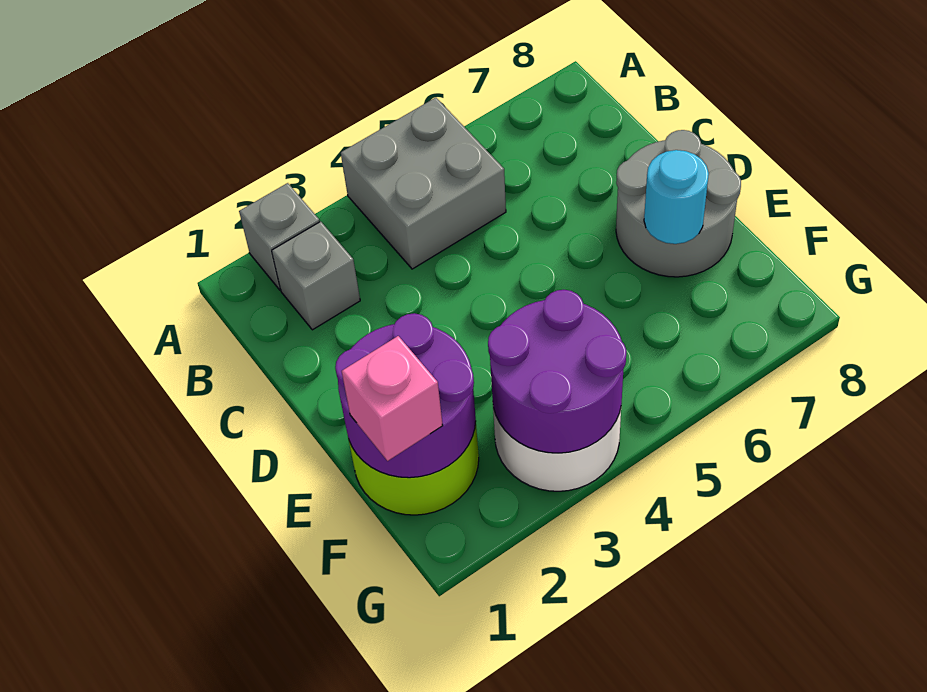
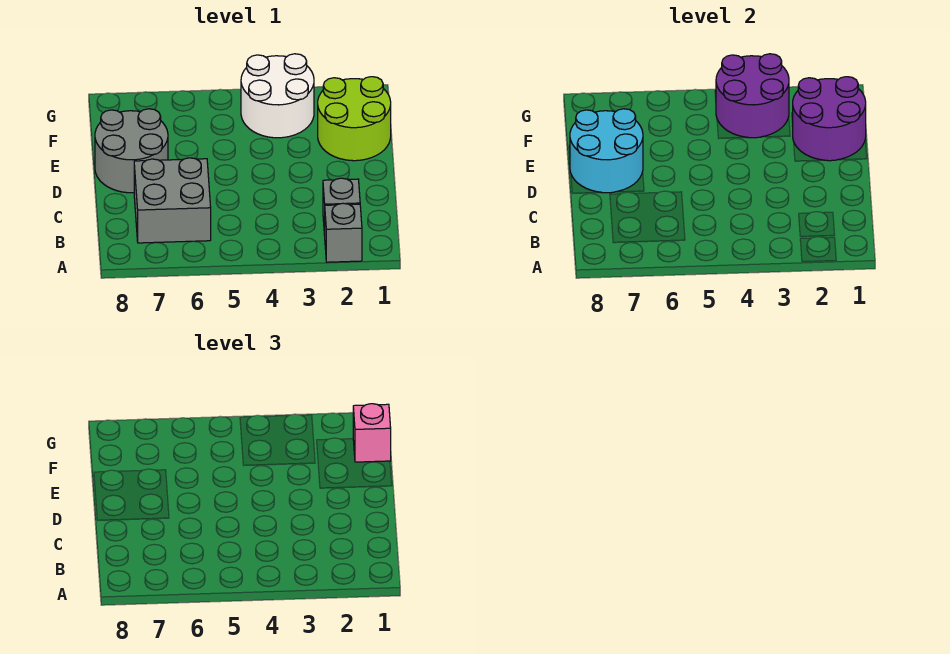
grey brick A4:B5 level 1 -> grey brick B6:C7 level 1
cyan round brick E7 level 2 -> cyan round brick D7:E8 level 2

